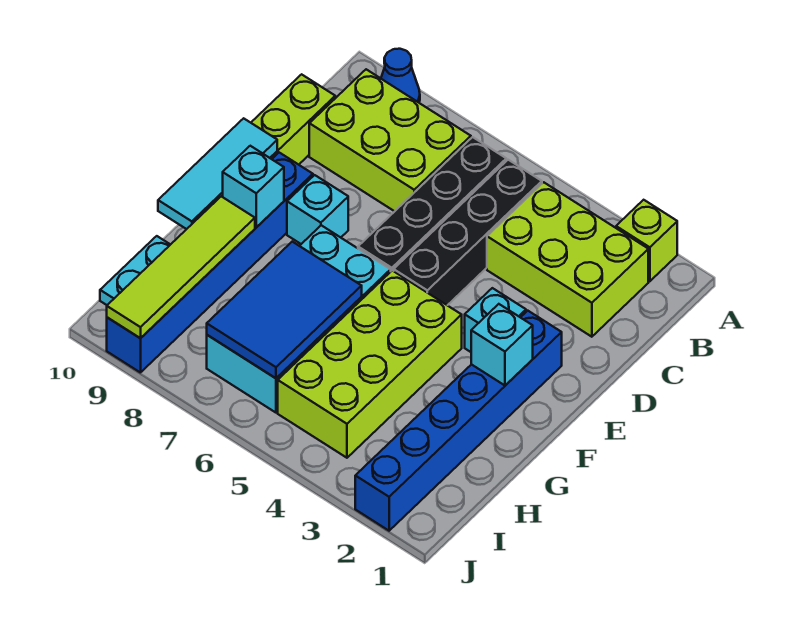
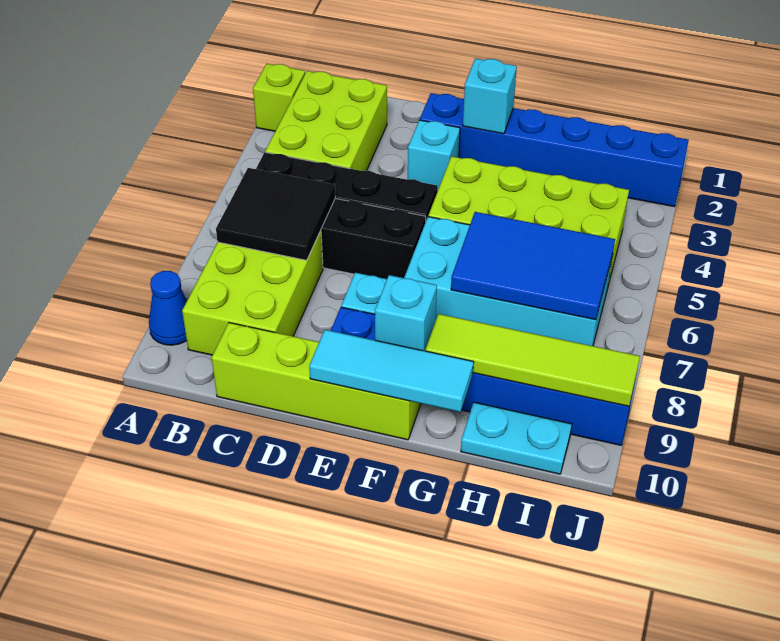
none -> black tile B6:C7 level 2

